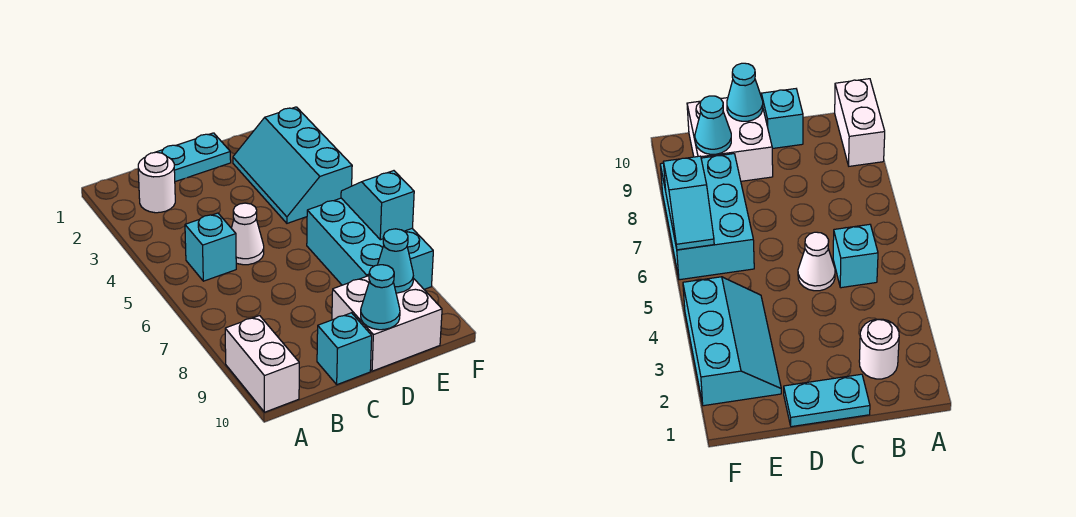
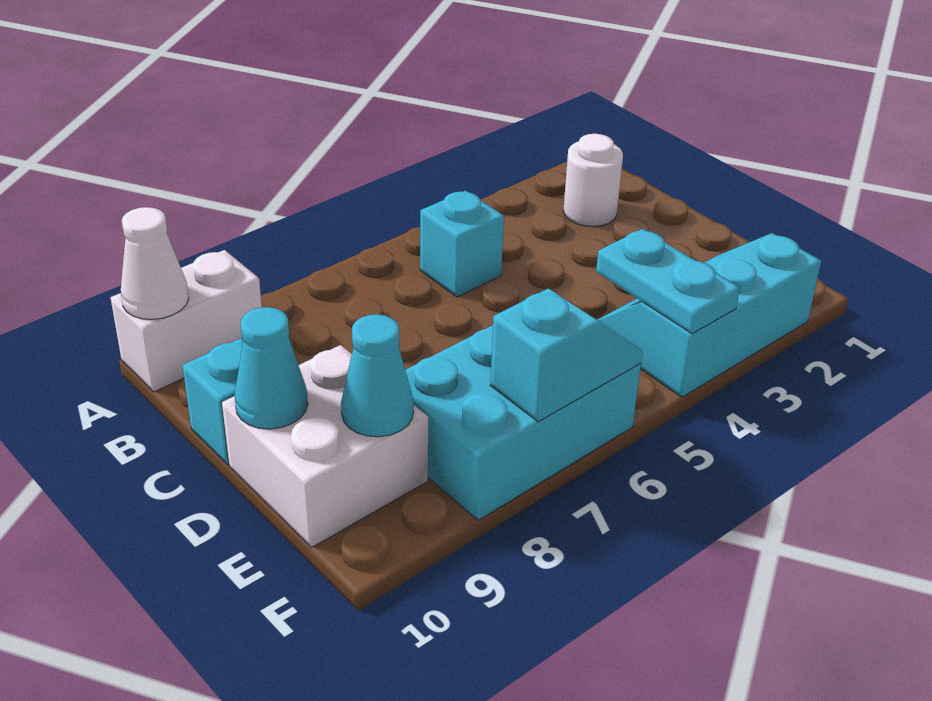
cyan plate C1:D1 level 1 -> cyan plate E4:F4 level 2
white cone C5 level 1 -> white cone A10 level 2

